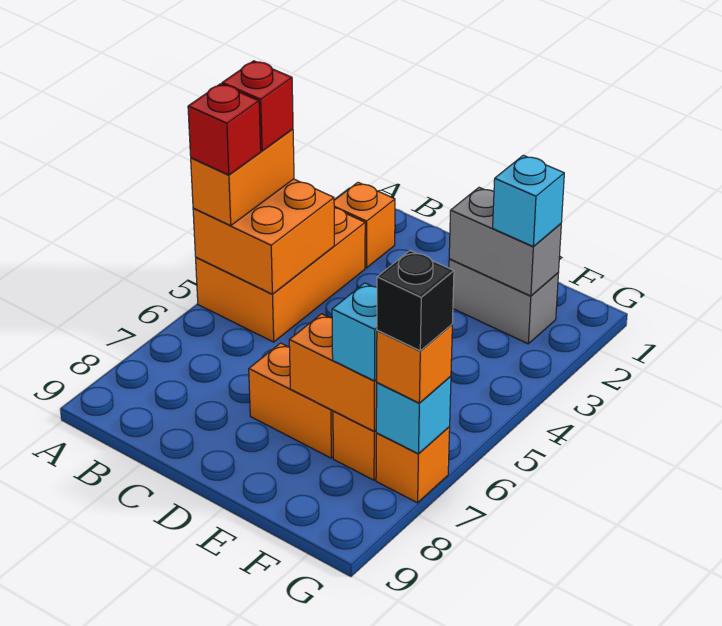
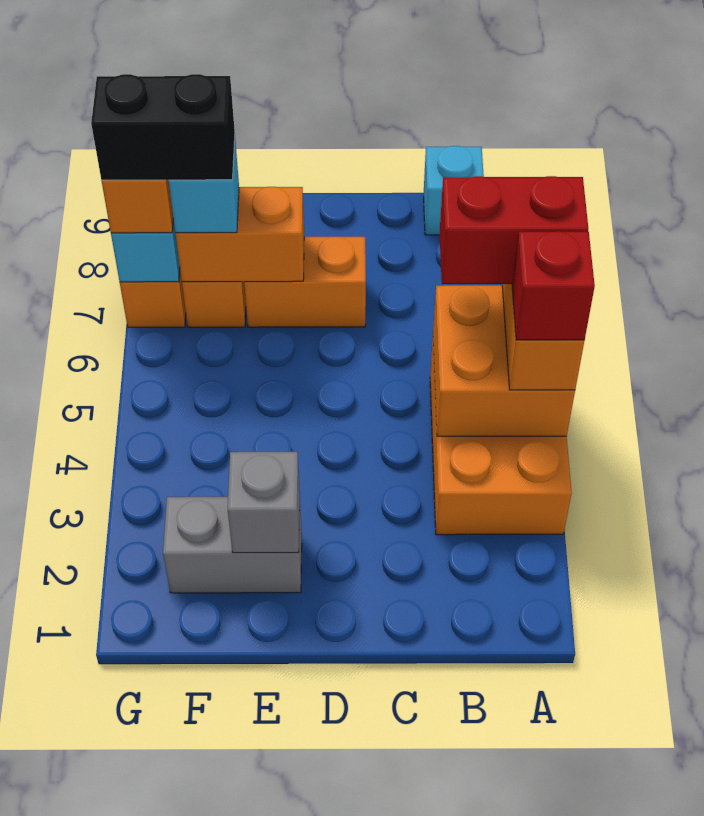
red brick A5 level 4 -> red brick A5:B5 level 4
orange brick B2 level 1 -> none
grey brick E2:F2 level 2 -> grey brick E2 level 2
cyan brick F2 level 3 -> cyan brick B9 level 1
black brick G7 level 4 -> black brick F7:G7 level 4

